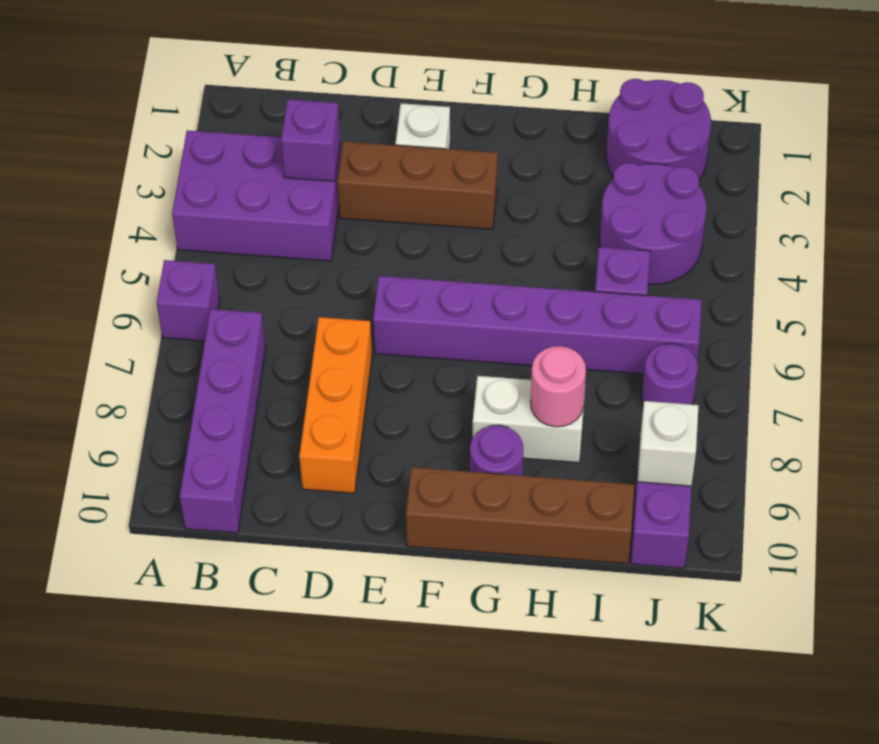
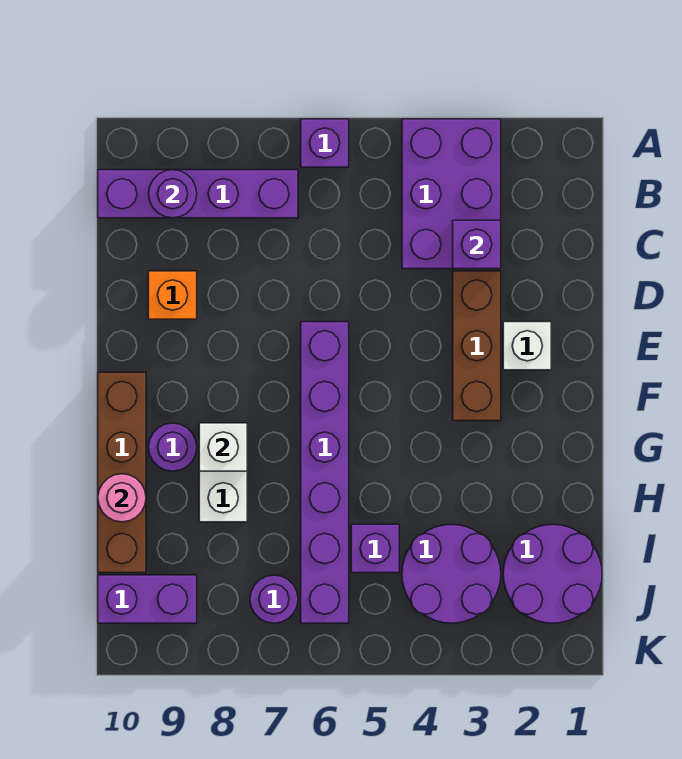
none -> purple round brick B9 level 2
orange brick D7:D9 level 1 -> orange brick D9 level 1
pink round brick H8 level 2 -> pink round brick H10 level 2
white brick J9 level 2 -> white brick G8 level 2

